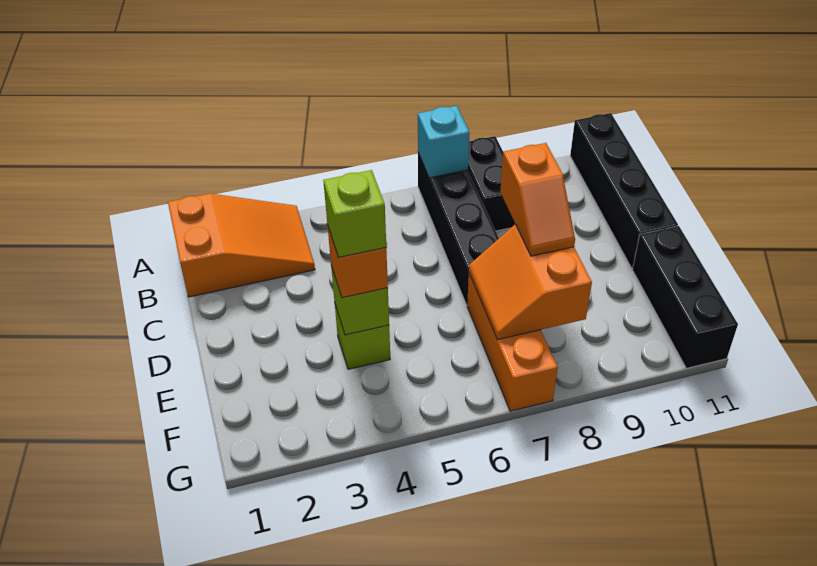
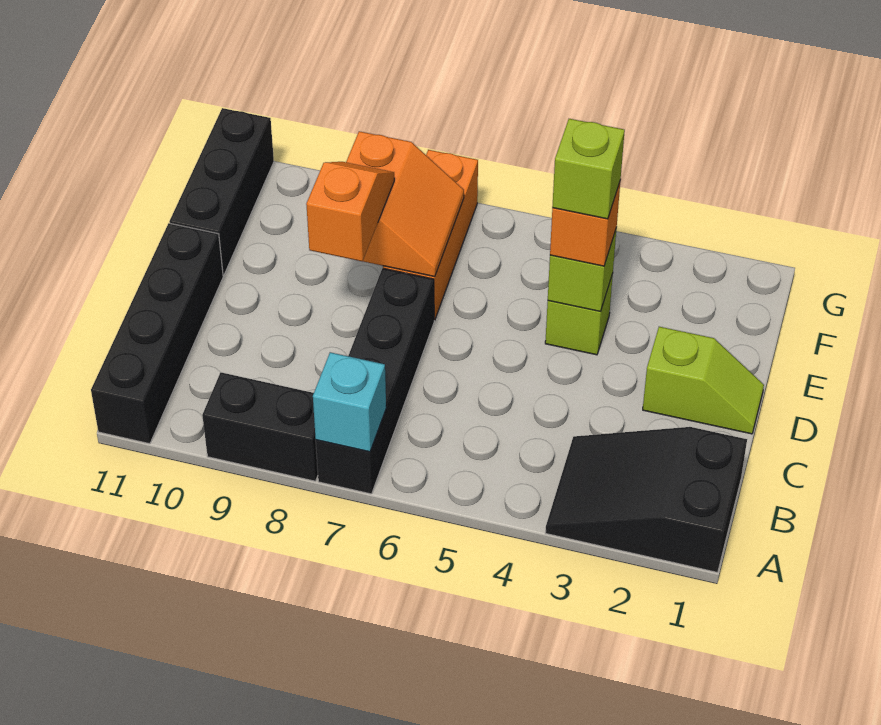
orange slope A1:B3 level 1 top 1 -> black slope A1:B3 level 1 top 1
black brick A8:B8 level 1 -> black brick A8:A9 level 1
none -> lime slope D1:D2 level 1 top 2

